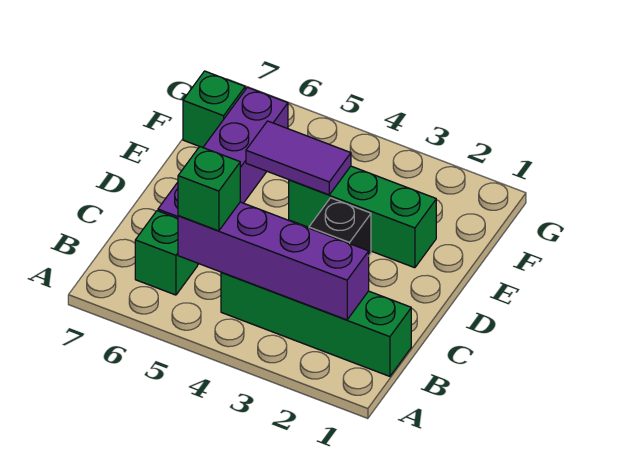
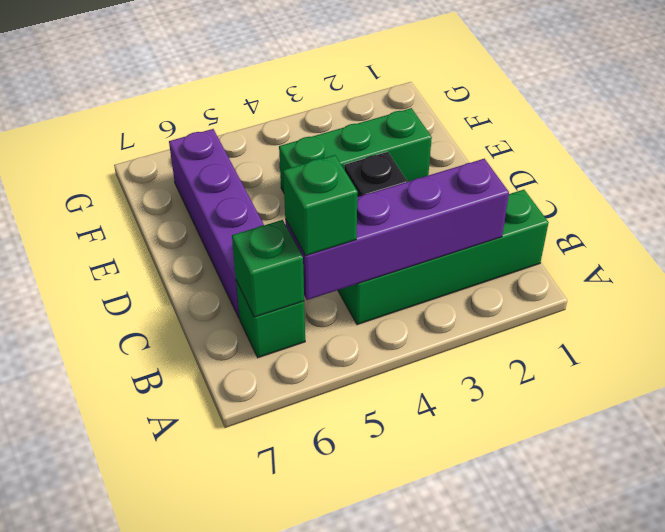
purple tile E4:E5 level 2 -> none
green brick F7 level 1 -> green brick B6 level 2

